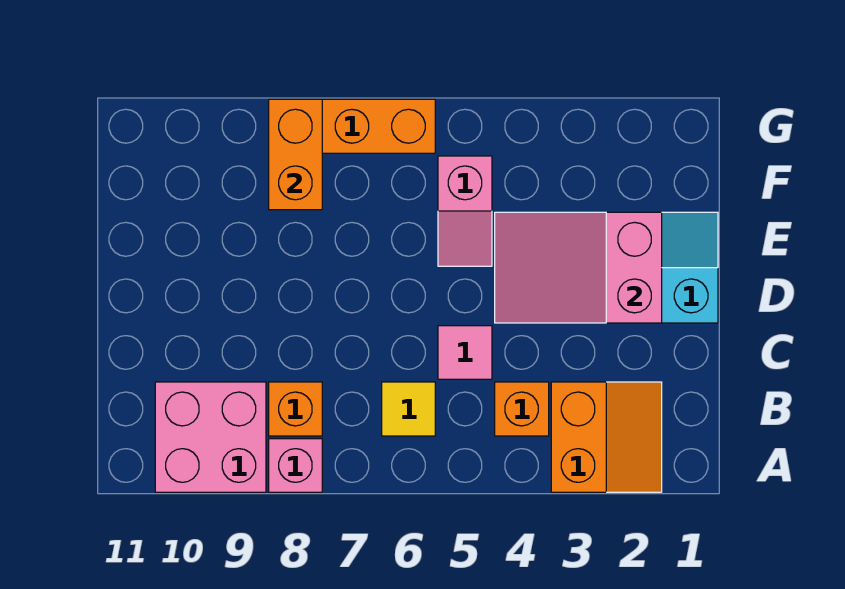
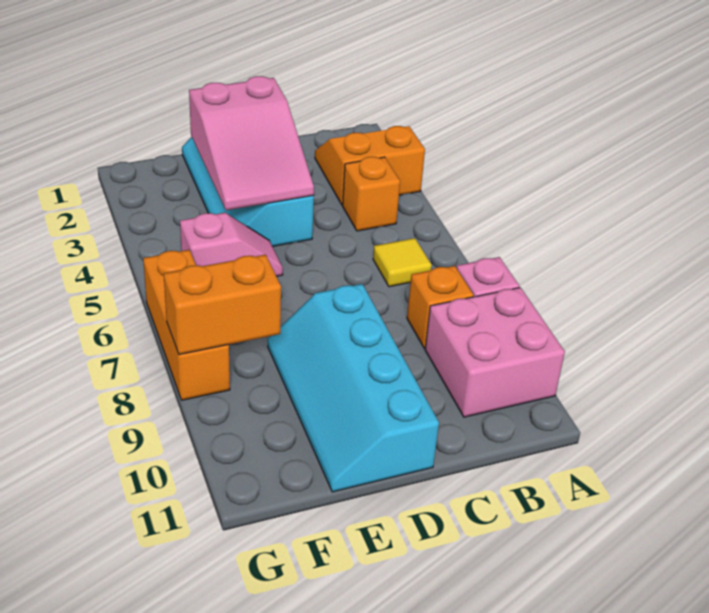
pink tile C5 level 1 -> none
none -> cyan slope D8:E11 level 1 top D

